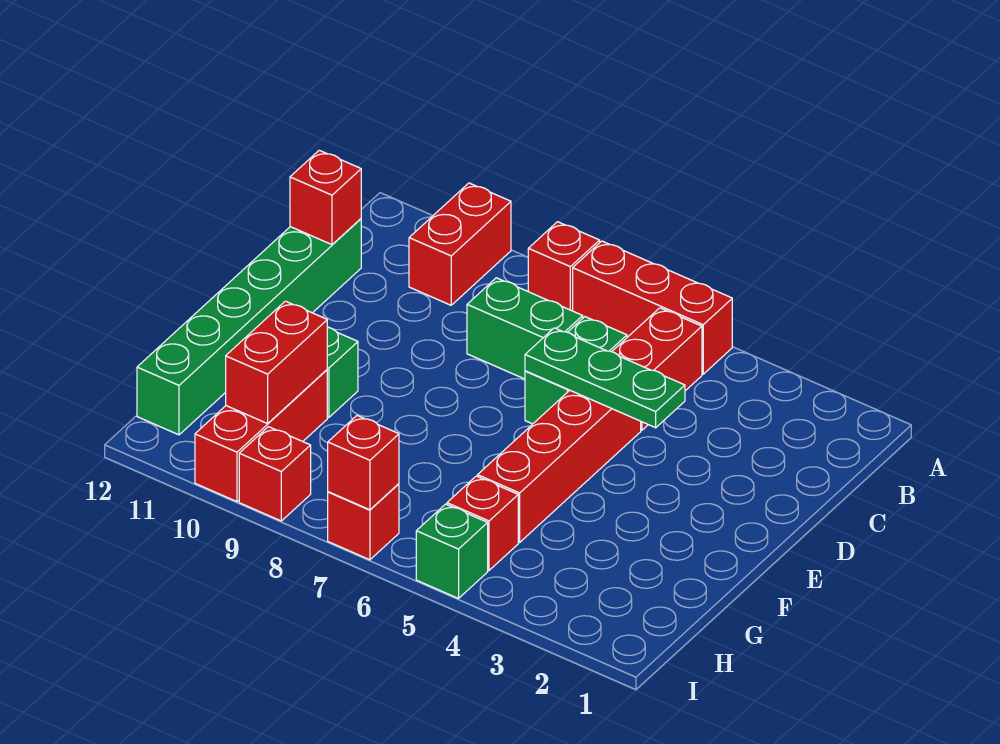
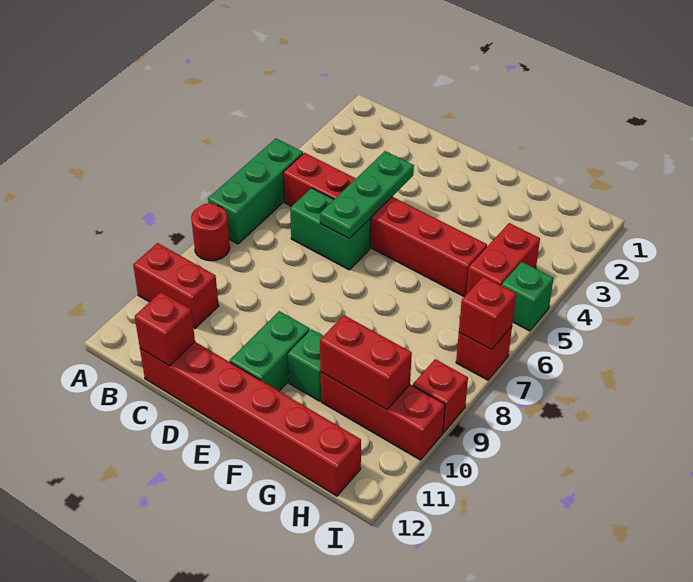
red brick A5:A7 level 1 -> green brick A5:A7 level 1
red brick A8 level 1 -> red round brick A8 level 1
green brick C7:C8 level 1 -> green brick E10:E11 level 1
green brick C12:H12 level 1 -> red brick C12:H12 level 1
red brick H5 level 1 -> red brick H4:H5 level 1

